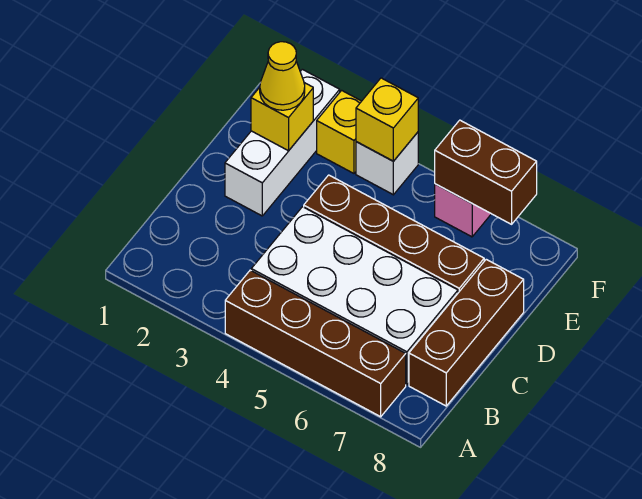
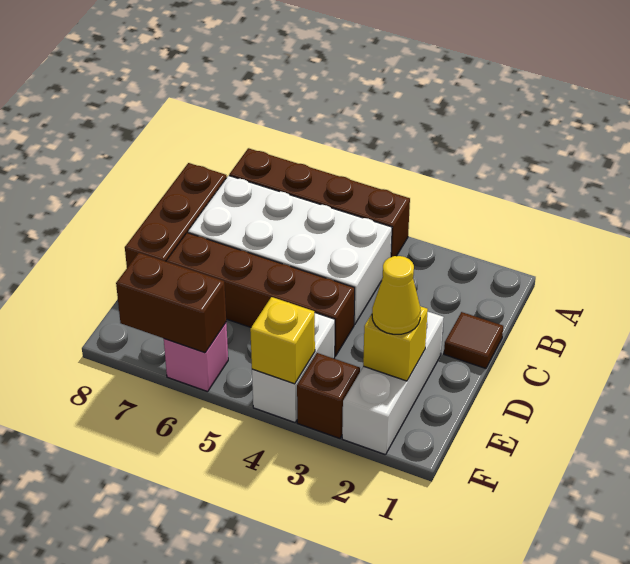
none -> brown tile C1 level 1
yellow brick F3 level 1 -> brown brick F3 level 1
white brick F4 level 1 -> white brick E4:F4 level 1

